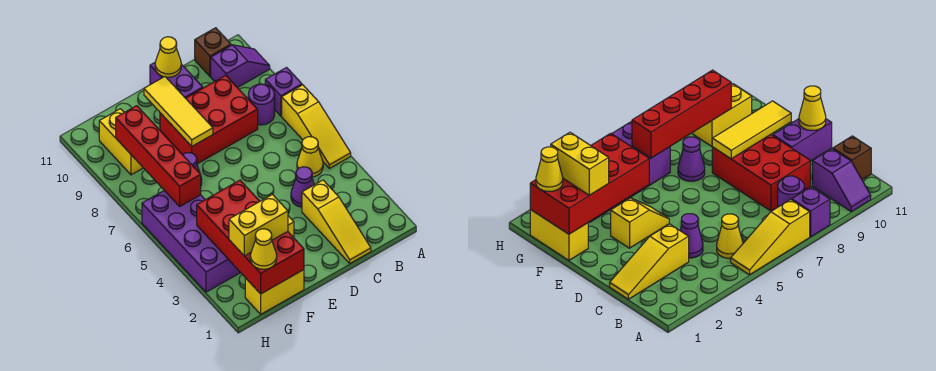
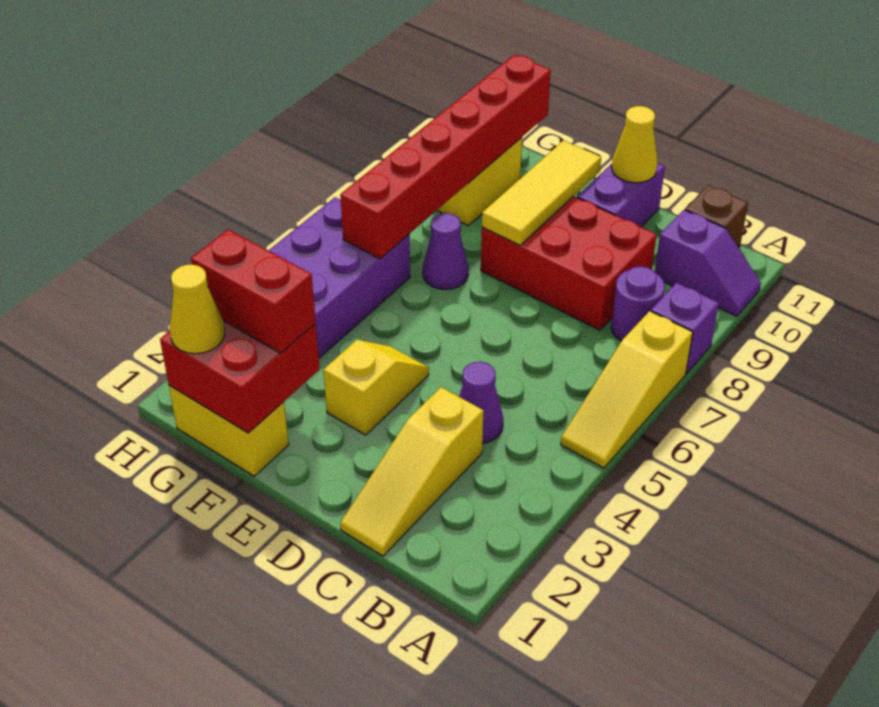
yellow cone B5 level 1 -> none
red brick F1:G4 level 2 -> red brick F1:G2 level 2
yellow brick F2:G2 level 3 -> red brick F2:G2 level 3
red brick G6:G9 level 2 -> red brick G6:G11 level 2

